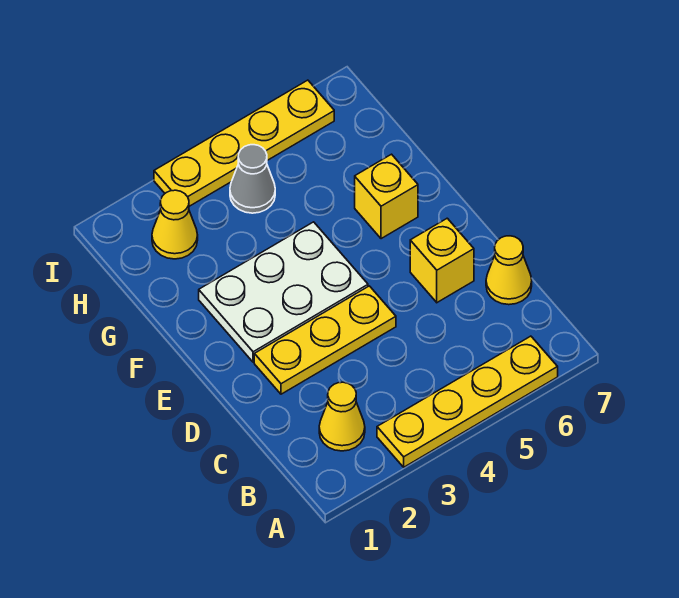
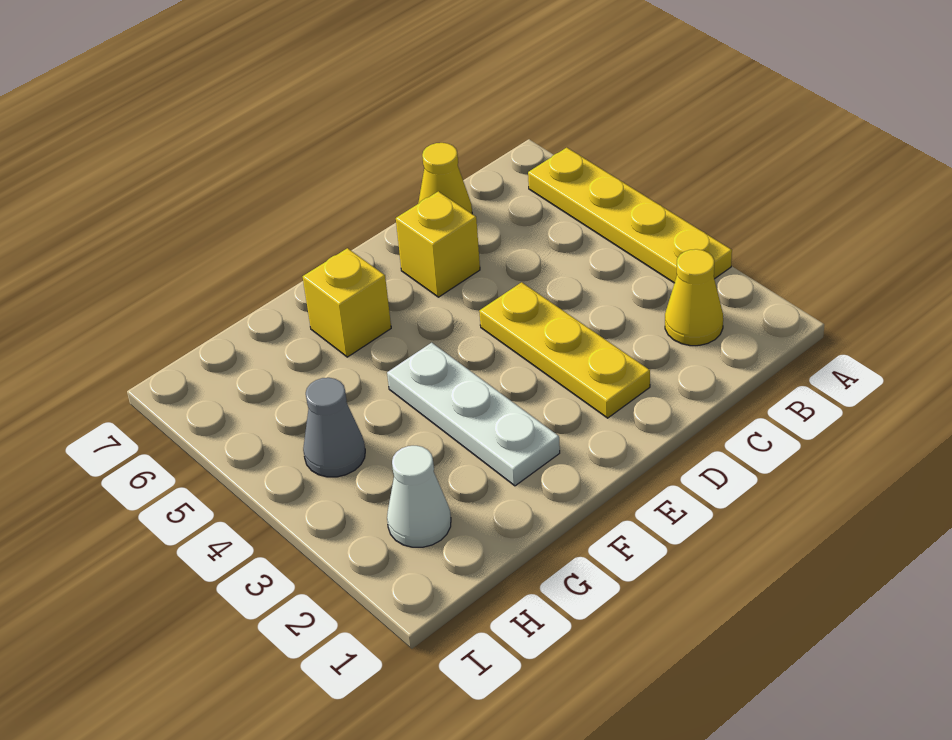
white plate E2:F4 level 1 -> white plate F2:F4 level 1
yellow cone H2 level 1 -> white cone H2 level 1
yellow plate I3:I6 level 1 -> none

